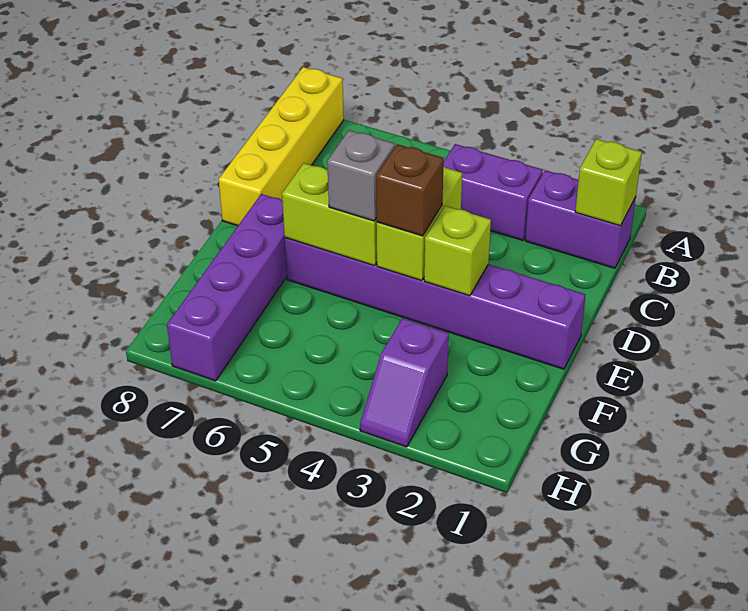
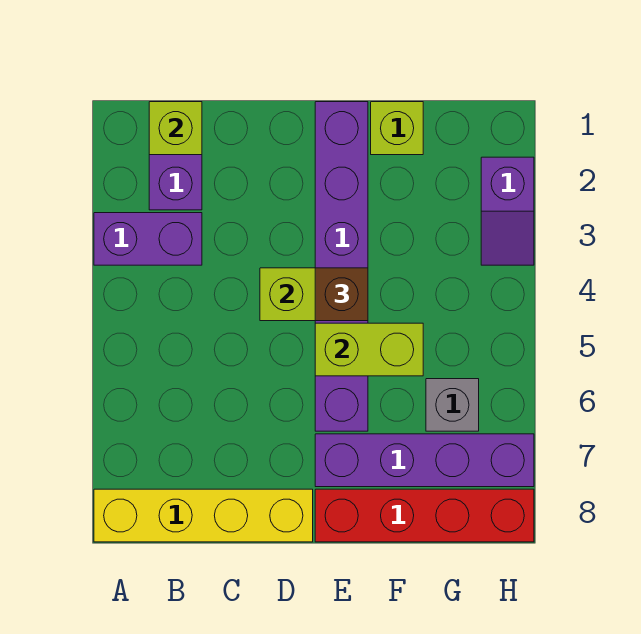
purple brick B3:B4 level 1 -> purple brick A3:B3 level 1
lime brick E3 level 2 -> lime brick F1 level 1
lime brick E5:E6 level 2 -> lime brick E5:F5 level 2
grey brick E5 level 3 -> grey brick G6 level 1
none -> red brick E8:H8 level 1
purple slope G3:H3 level 1 top G -> purple slope H2:H3 level 1 top 2

